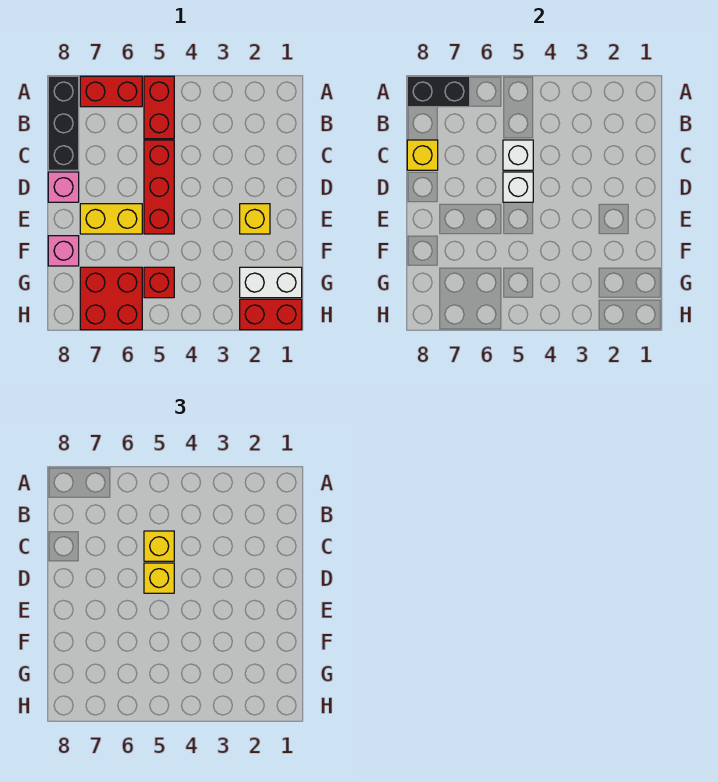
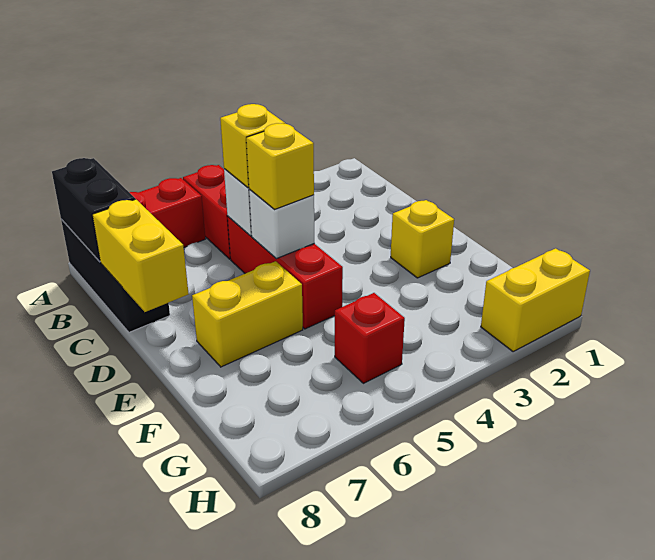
black brick A7:A8 level 2 -> black brick A8:B8 level 2
yellow brick C8 level 2 -> yellow brick C8:D8 level 2
pink brick D8 level 1 -> none
pink brick F8 level 1 -> none
white brick G1:G2 level 1 -> none
red brick G6:H7 level 1 -> none
red brick H1:H2 level 1 -> yellow brick H1:H2 level 1

